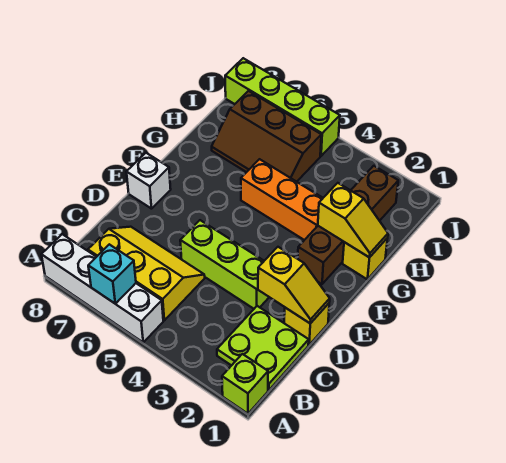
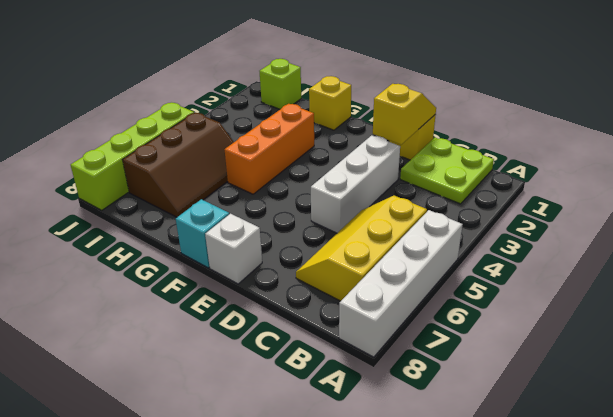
lime brick A1 level 1 -> lime brick I1 level 1
cyan brick A6 level 2 -> cyan brick F8 level 1
lime brick D3:D5 level 1 -> white brick D3:D5 level 1
brown brick F2:I2 level 1 -> none
yellow slope G1:G2 level 2 top 2 -> none

